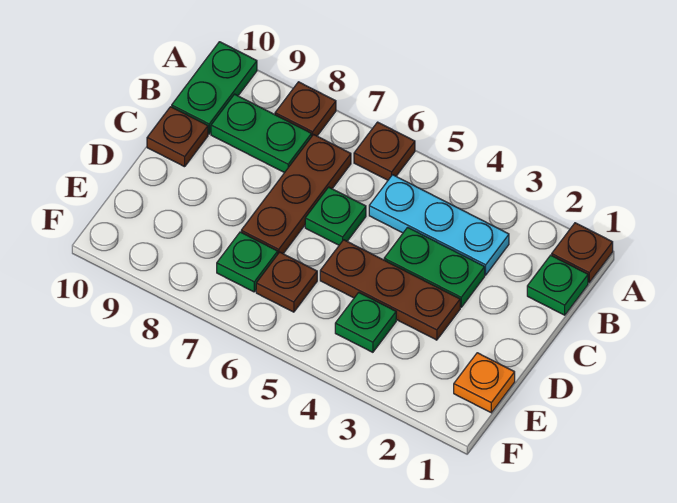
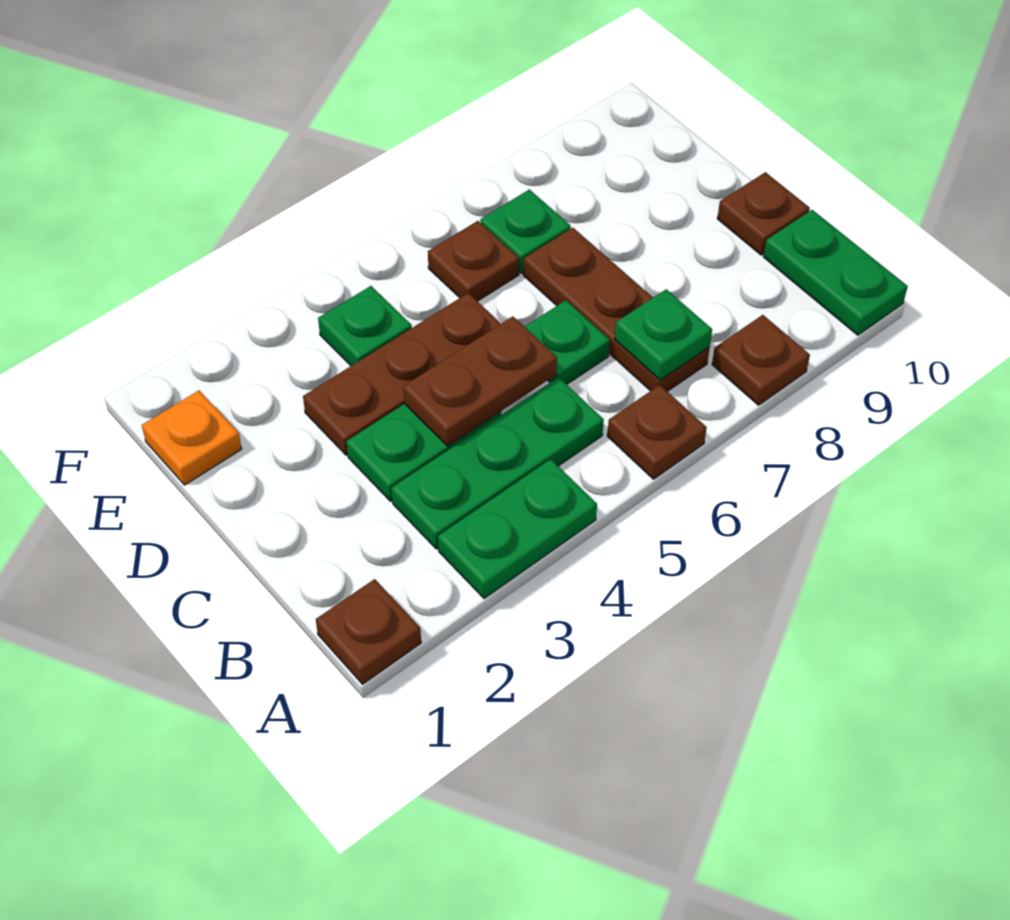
green plate B1 level 1 -> green plate B7 level 2
cyan plate B3:B5 level 1 -> green plate B3:B5 level 1
green plate B8:B9 level 1 -> green plate A3:A4 level 1
none -> brown plate C4:C5 level 2

